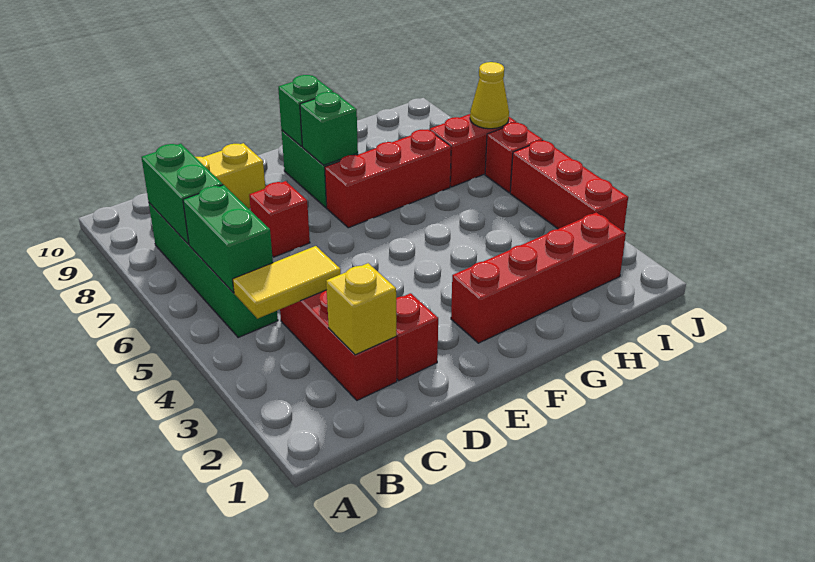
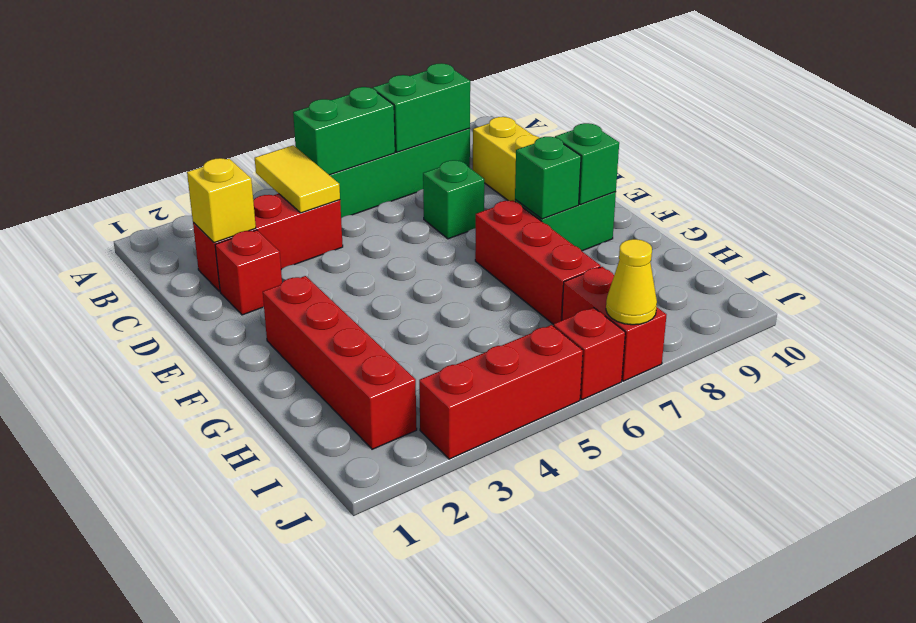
red brick D7 level 1 -> green brick D7 level 1

